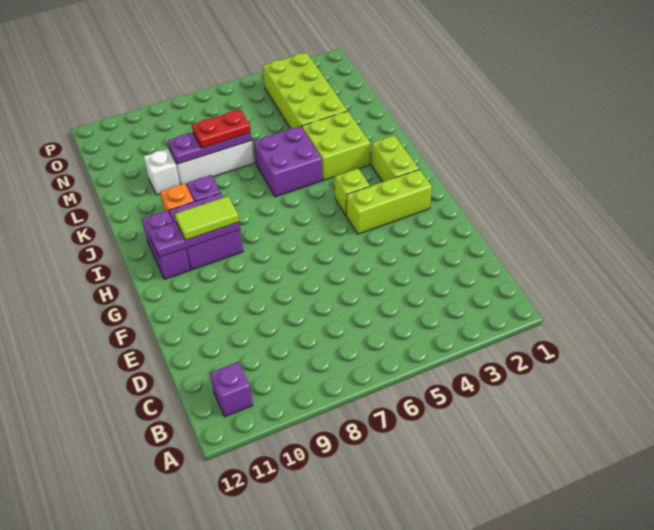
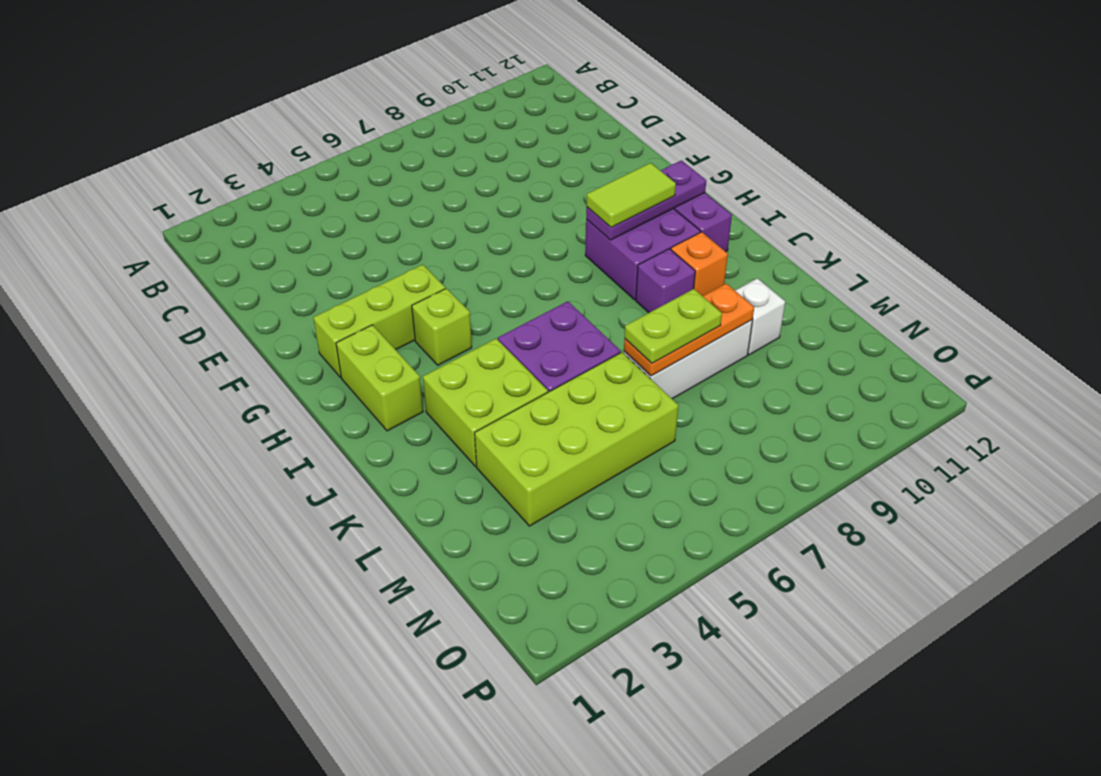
purple brick B11 level 1 -> none
lime brick L3:O4 level 1 -> lime brick L3:M6 level 1
purple plate L7:L9 level 2 -> orange plate L7:L9 level 2
red plate L7:L8 level 3 -> lime plate L7:L8 level 3

